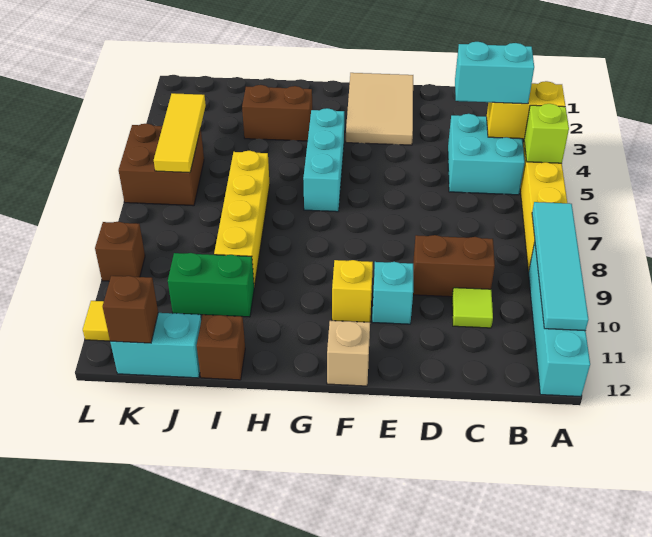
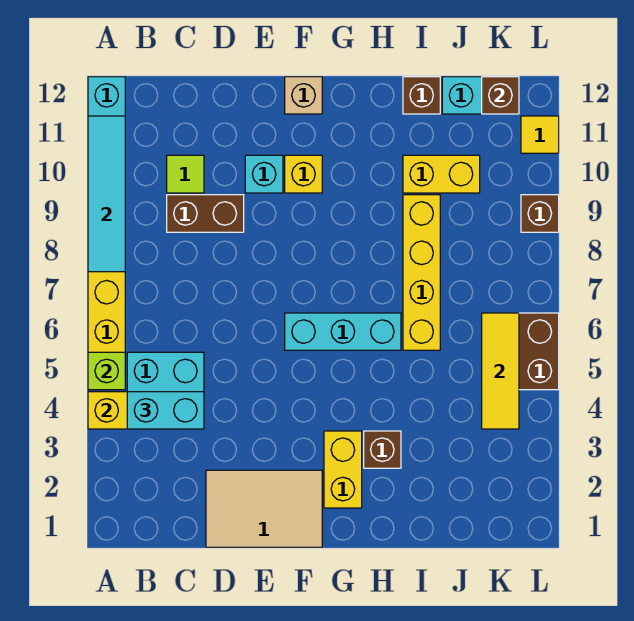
tan tile E1:F3 level 1 -> tan tile D1:F2 level 1
none -> yellow brick G2:G3 level 1
cyan brick G4:G6 level 1 -> cyan brick F6:H6 level 1
brown brick H3:I3 level 1 -> brown brick H3 level 1
green brick I10:J10 level 1 -> yellow brick I10:J10 level 1

